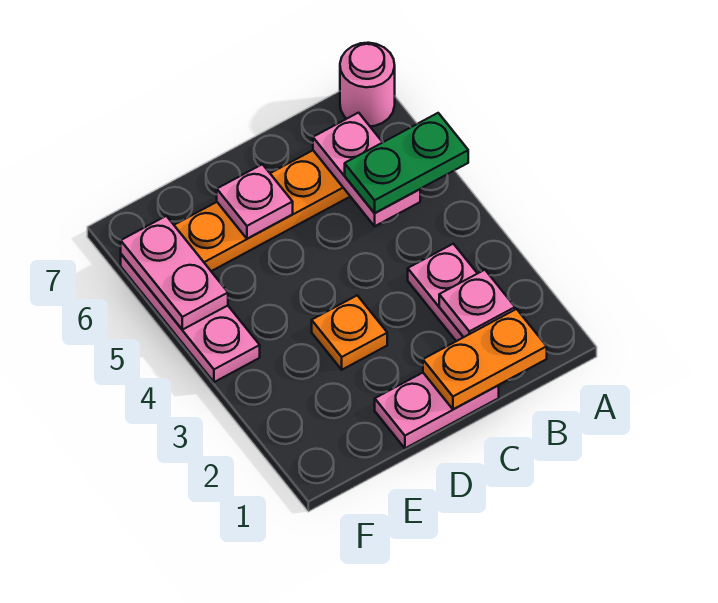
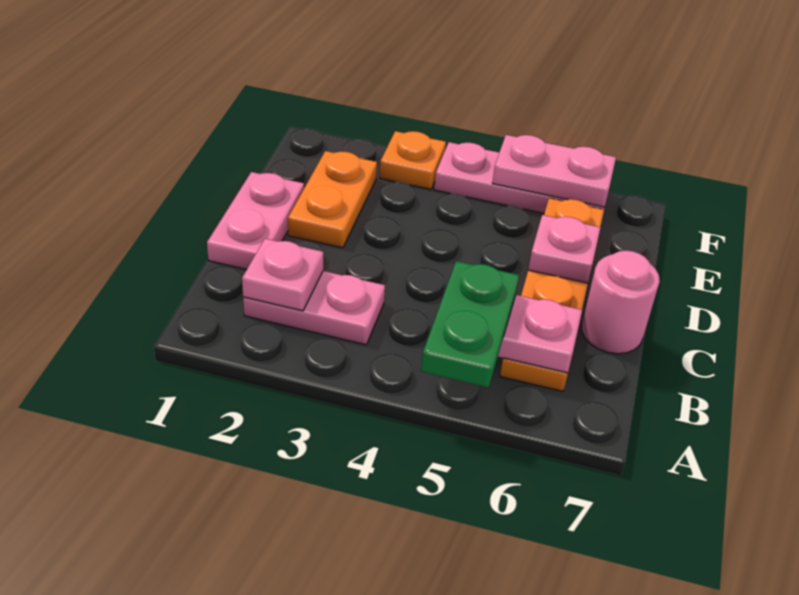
pink round brick A7 level 1 -> pink round brick C7 level 1
orange plate B1:C1 level 2 -> orange plate D2:E2 level 1
orange plate D3 level 1 -> orange plate F3 level 1

